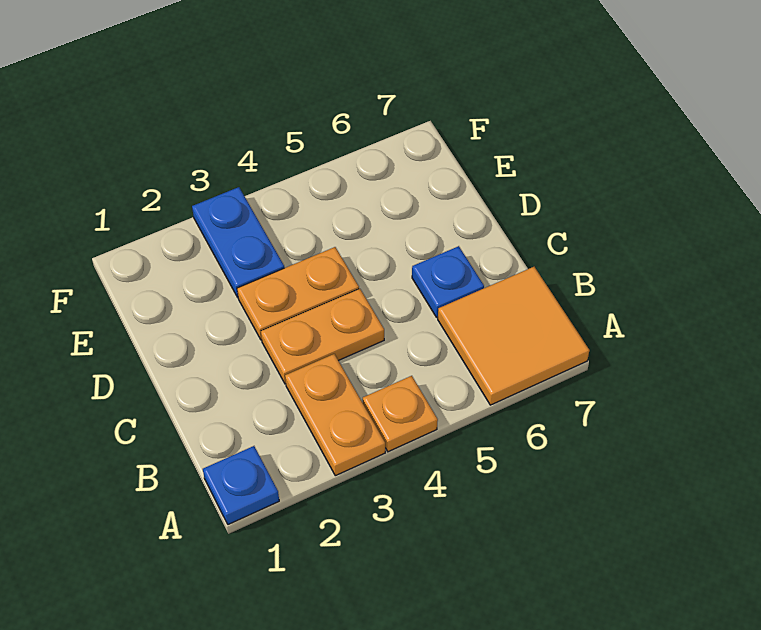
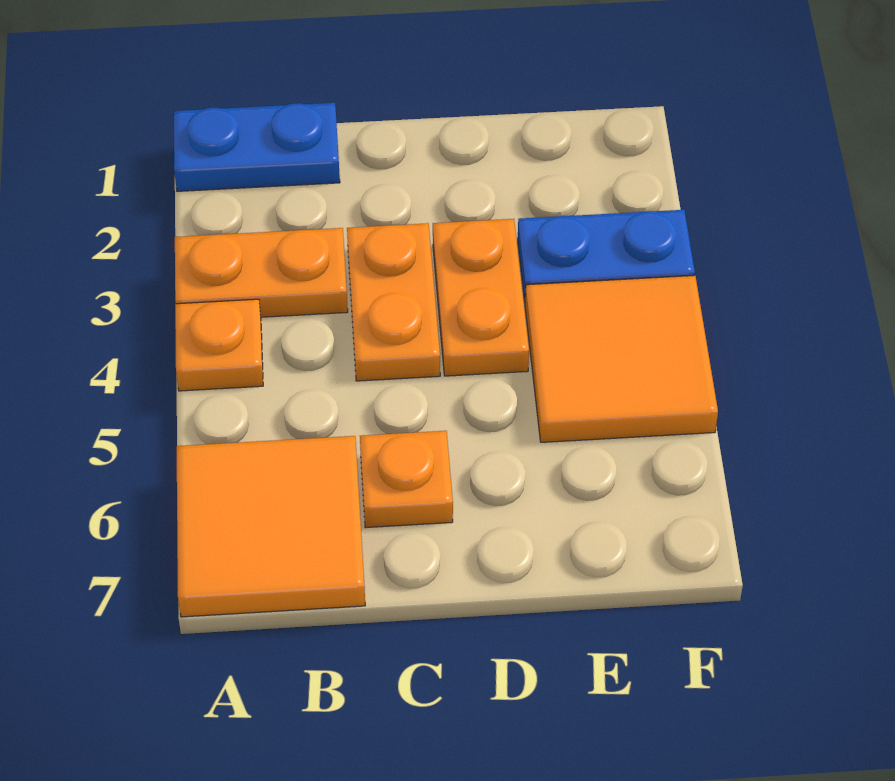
blue plate A1 level 1 -> blue plate A1:B1 level 1
blue plate C6 level 1 -> orange plate C6 level 1
none -> orange tile E4:F5 level 1

